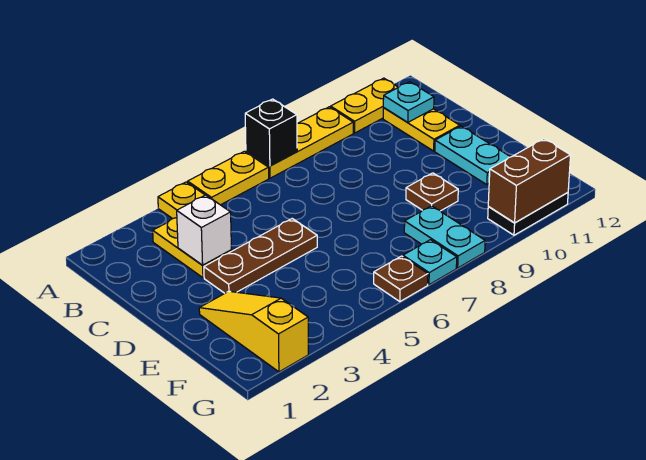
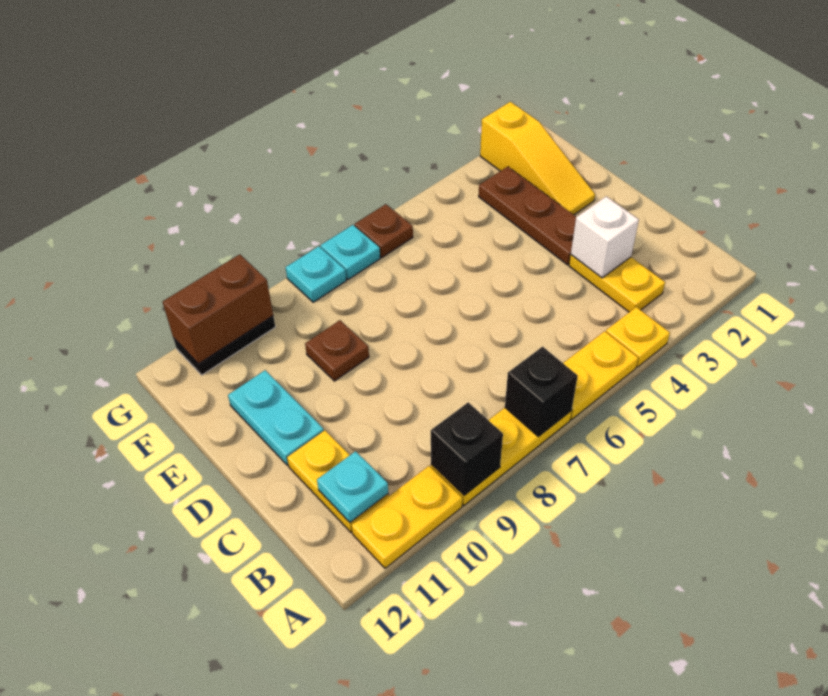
none -> black brick A9 level 2
brown plate D3:D5 level 1 -> brown plate D3:F3 level 1
cyan plate F8:G8 level 1 -> cyan plate G8 level 1

